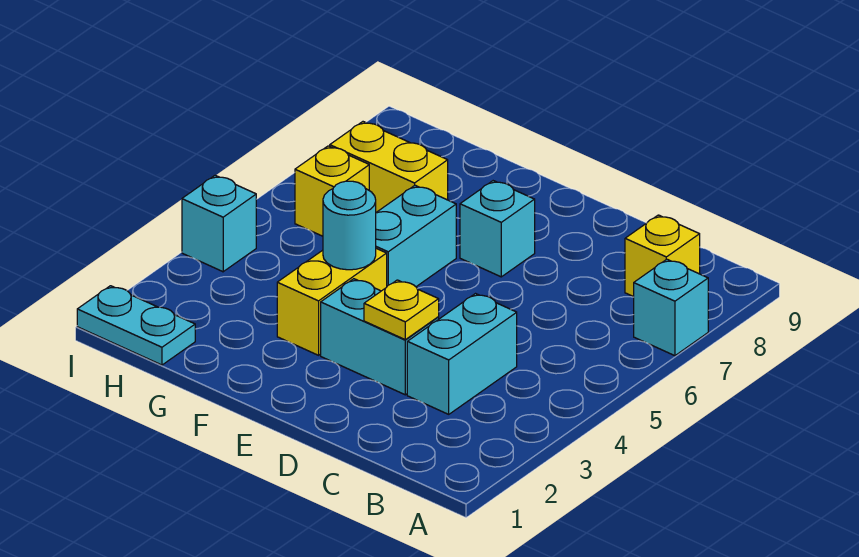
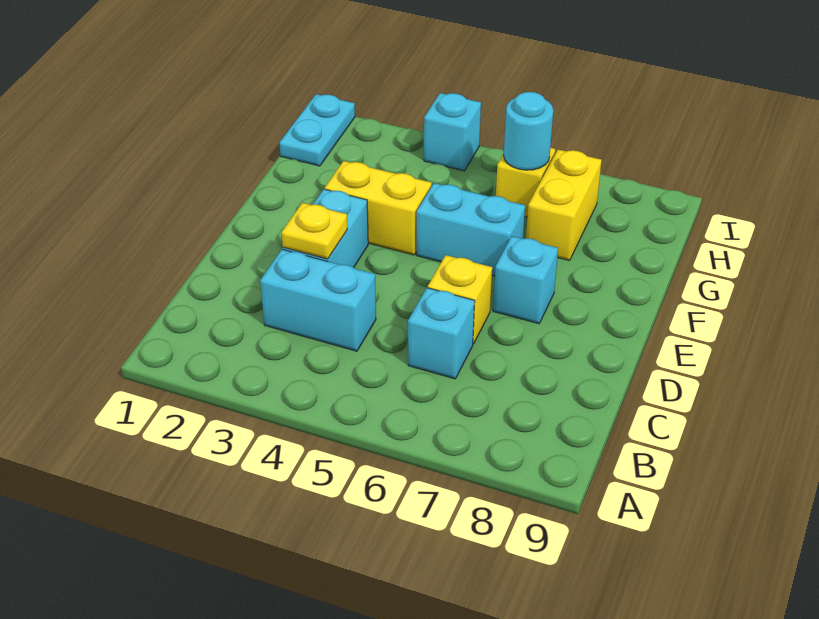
cyan brick A7 level 1 -> cyan brick C6 level 1
yellow brick B8 level 1 -> yellow brick D6 level 1
cyan round brick F4 level 2 -> cyan round brick H6 level 2

